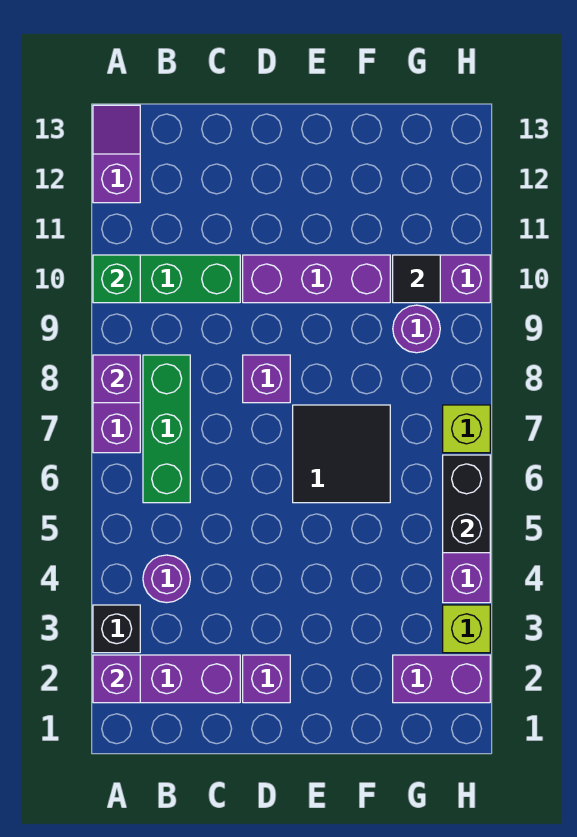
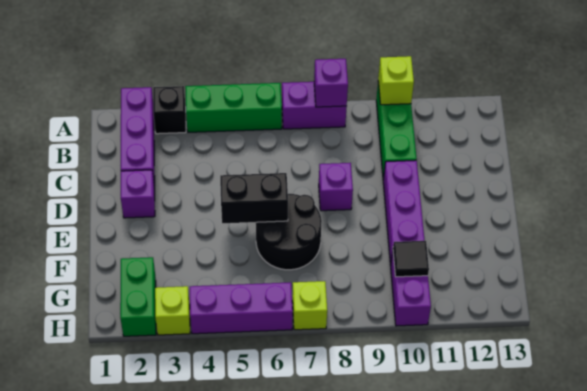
purple brick A2 level 2 -> none
green brick A10 level 2 -> lime brick A10 level 2
purple slope A12:A13 level 1 top 12 -> none
purple round brick B4 level 1 -> none
green brick B6:B8 level 1 -> green brick A4:A6 level 1
black tile E6:F7 level 1 -> black round brick E6:F7 level 1
purple brick G2:H2 level 1 -> green brick G2:H2 level 1
purple round brick G9 level 1 -> none
black brick H5:H6 level 2 -> black brick E5:E6 level 2

